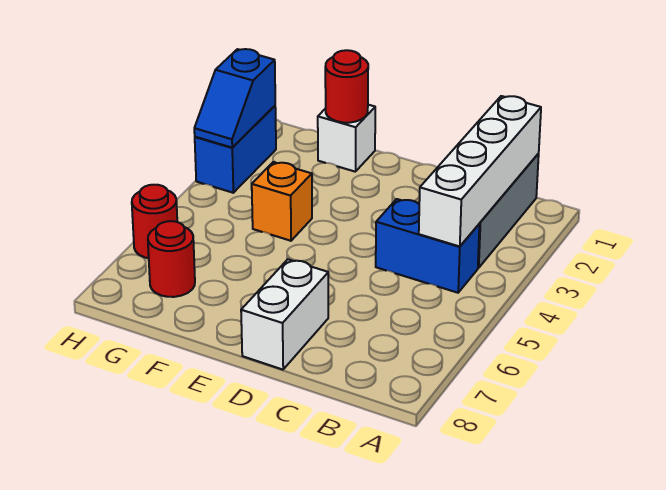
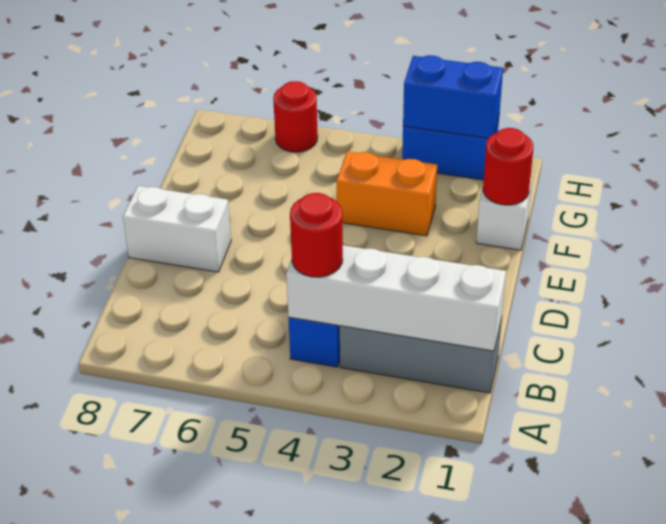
orange brick F4 level 1 -> orange brick F3:F4 level 1
red round brick G7 level 1 -> red round brick B4 level 3
blue slope H2:H3 level 2 top 2 -> blue brick H2:H3 level 2

